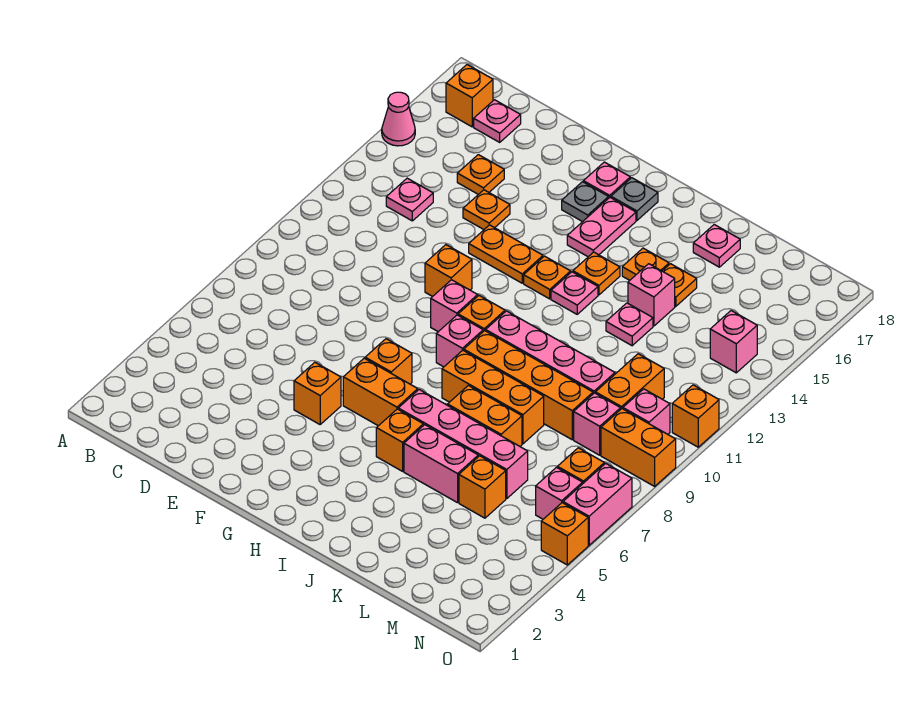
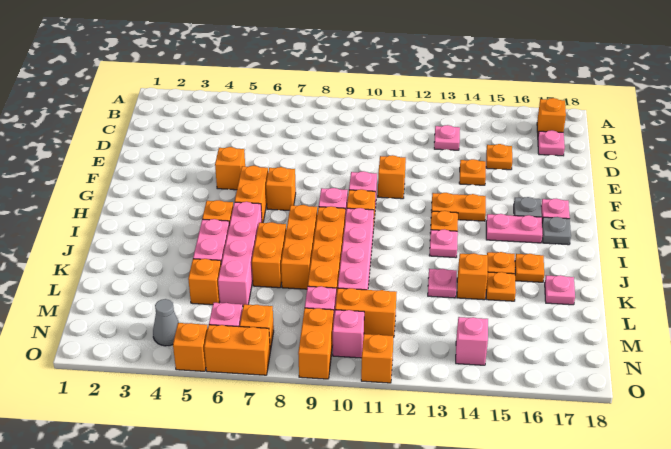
pink cone A15 level 1 -> none
orange plate F13:G13 level 1 -> orange plate G13:G14 level 1
orange plate I14 level 1 -> orange plate J16 level 1
pink brick K14 level 1 -> orange brick K14 level 1
none -> grey cone N4 level 1
pink brick O6:O7 level 1 -> orange brick O6:O7 level 1

